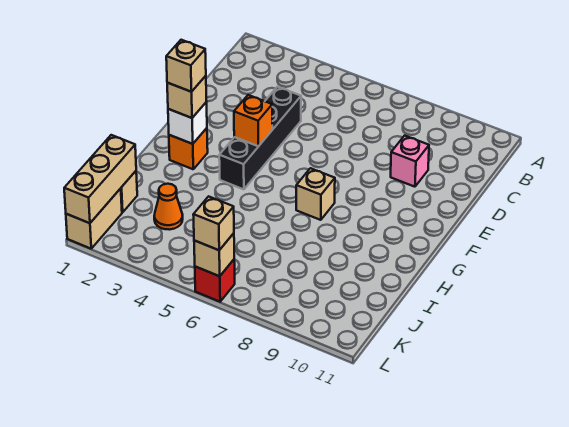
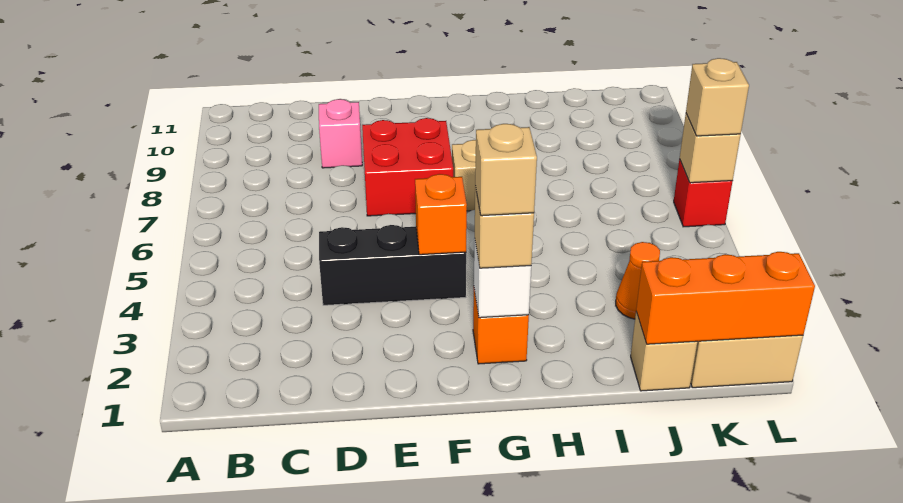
black brick D4:G4 level 1 -> black brick D4:F4 level 1
none -> red brick E7:F8 level 1
tan brick J1:L1 level 2 -> orange brick J1:L1 level 2

